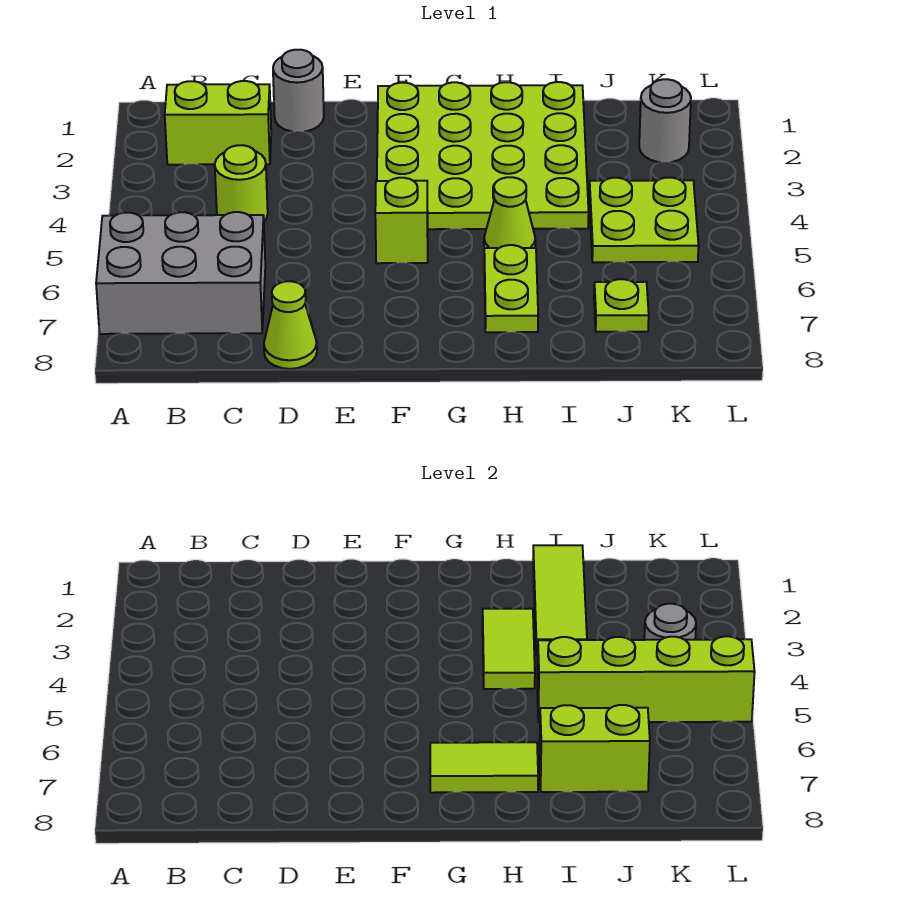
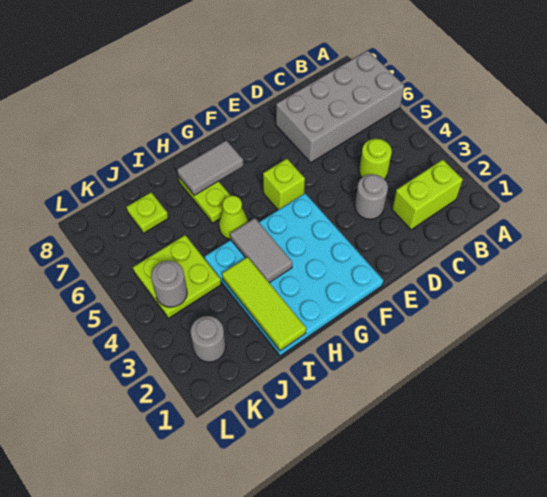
grey brick A6:C7 level 1 -> grey brick A6:D7 level 1
grey round brick D1 level 1 -> grey round brick D3 level 1
lime cone D8 level 1 -> none
lime plate F1:I4 level 1 -> cyan plate F1:I4 level 1
lime tile G7:H7 level 2 -> grey tile G7:H7 level 2
lime tile H3:H4 level 2 -> grey tile H3:H4 level 2
lime brick I5:L5 level 2 -> none
lime brick I7:J7 level 2 -> none

